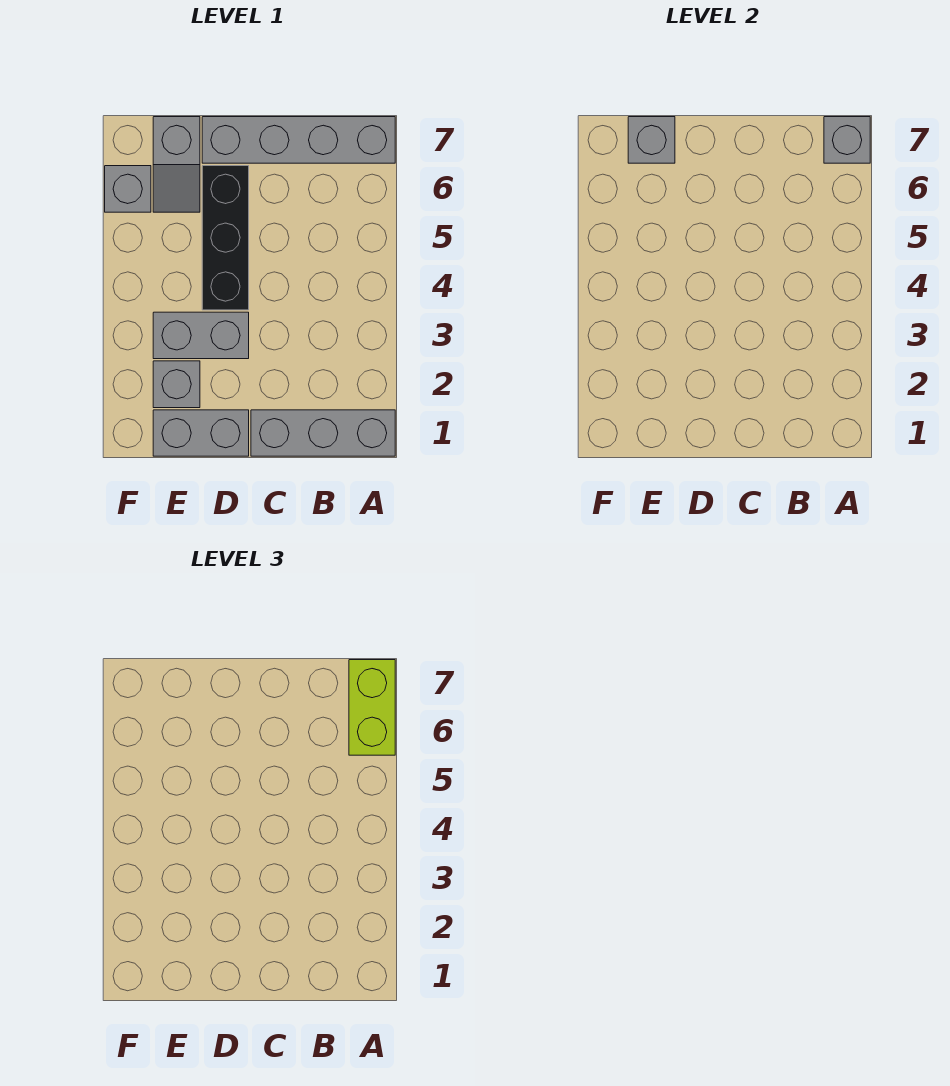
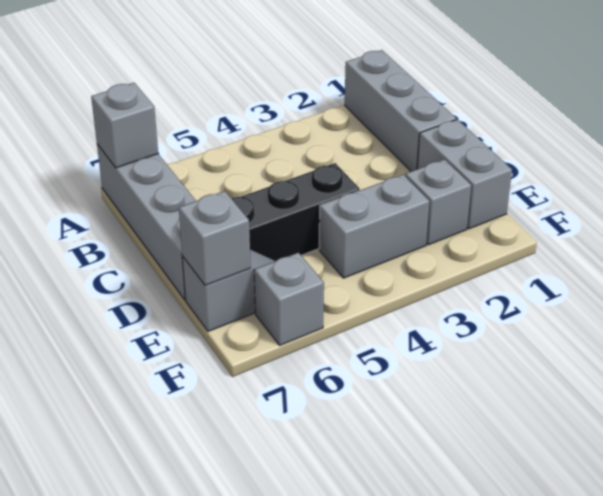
lime brick A6:A7 level 3 -> none
grey brick D3:E3 level 1 -> grey brick E3:E4 level 1

